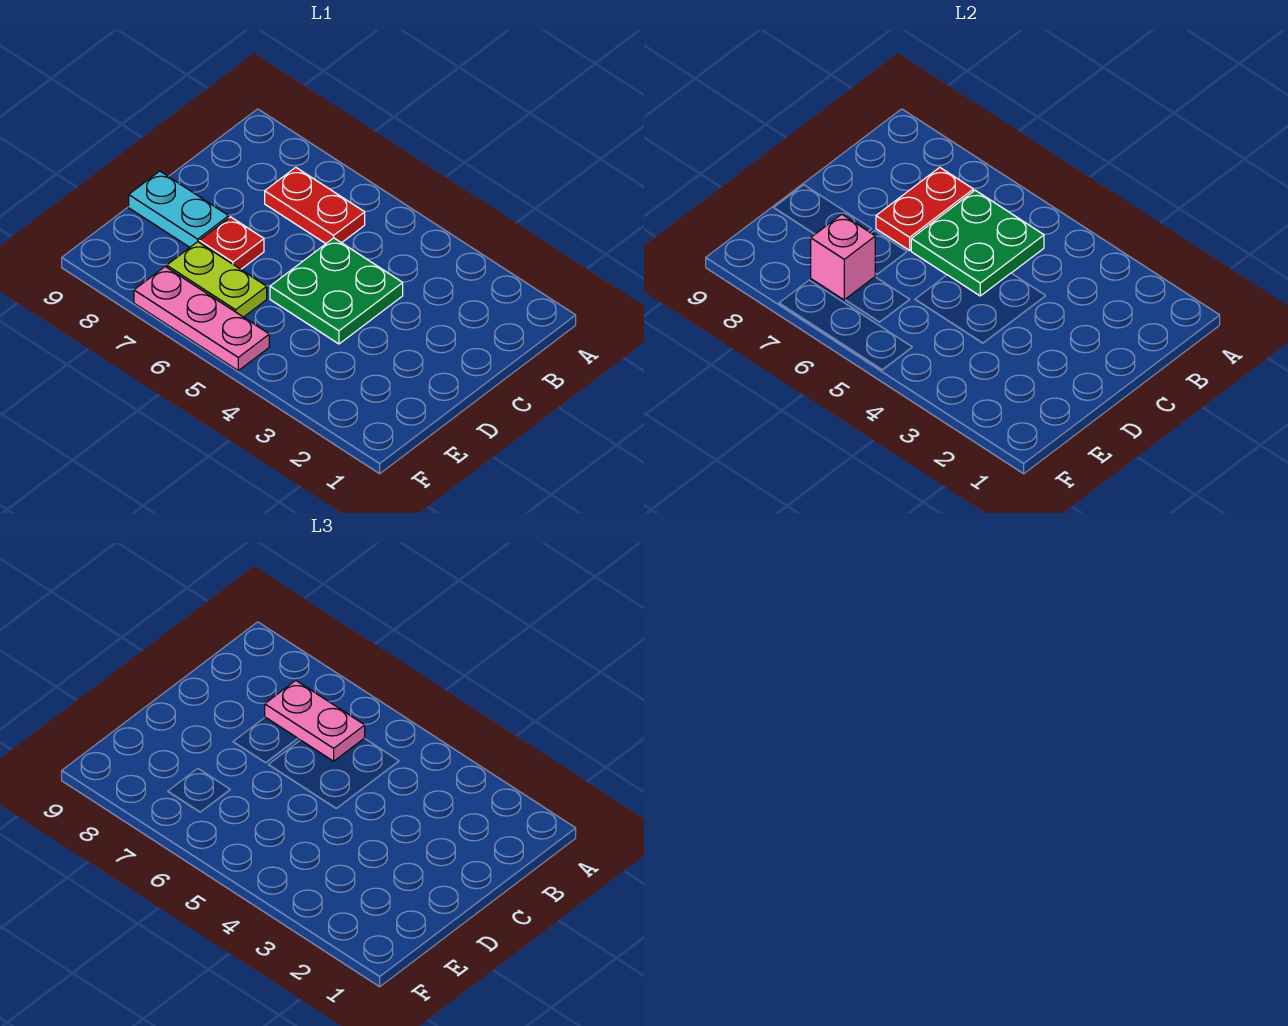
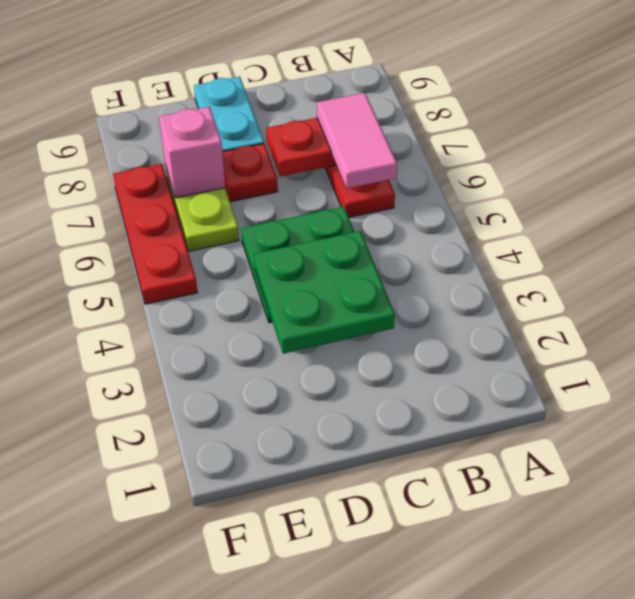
green plate B5:C6 level 2 -> green plate C3:D4 level 2
pink plate B6:B7 level 3 -> pink tile B6:B7 level 3
pink plate F5:F7 level 1 -> red plate F5:F7 level 1

